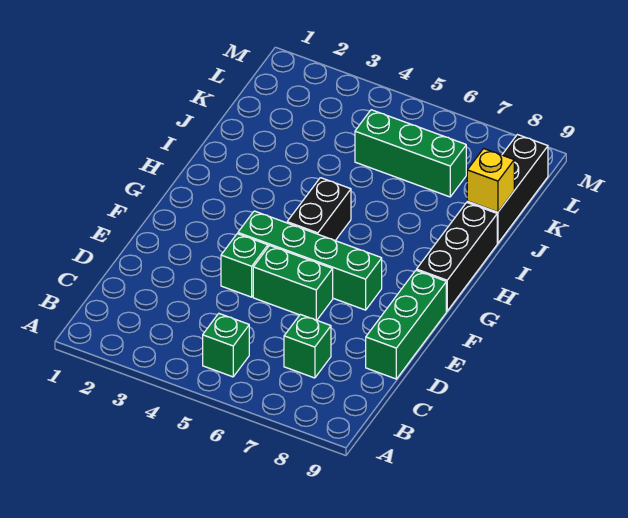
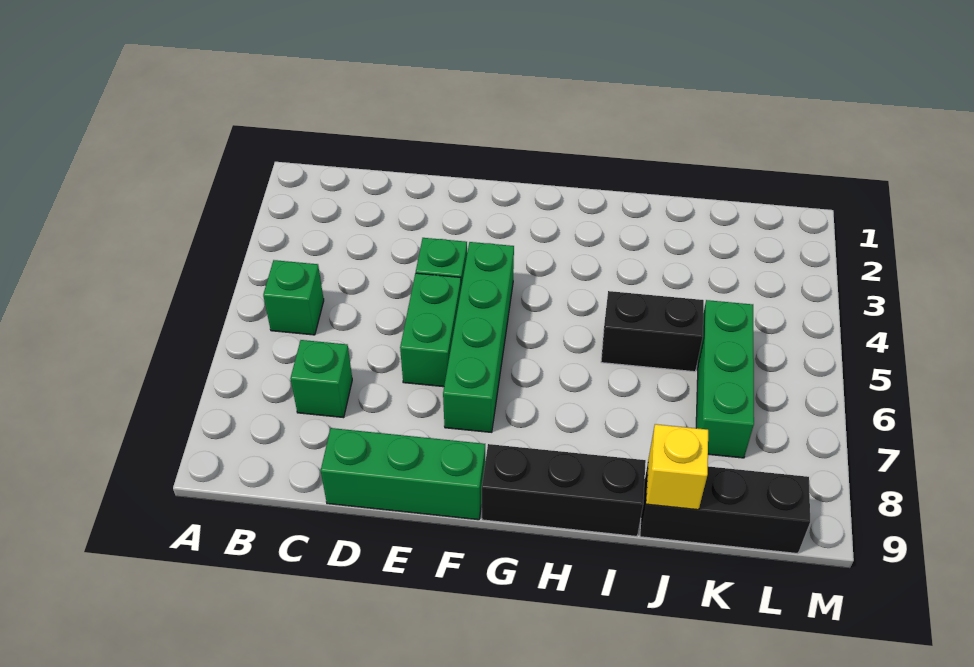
black brick G5:H5 level 1 -> black brick I5:J5 level 1

